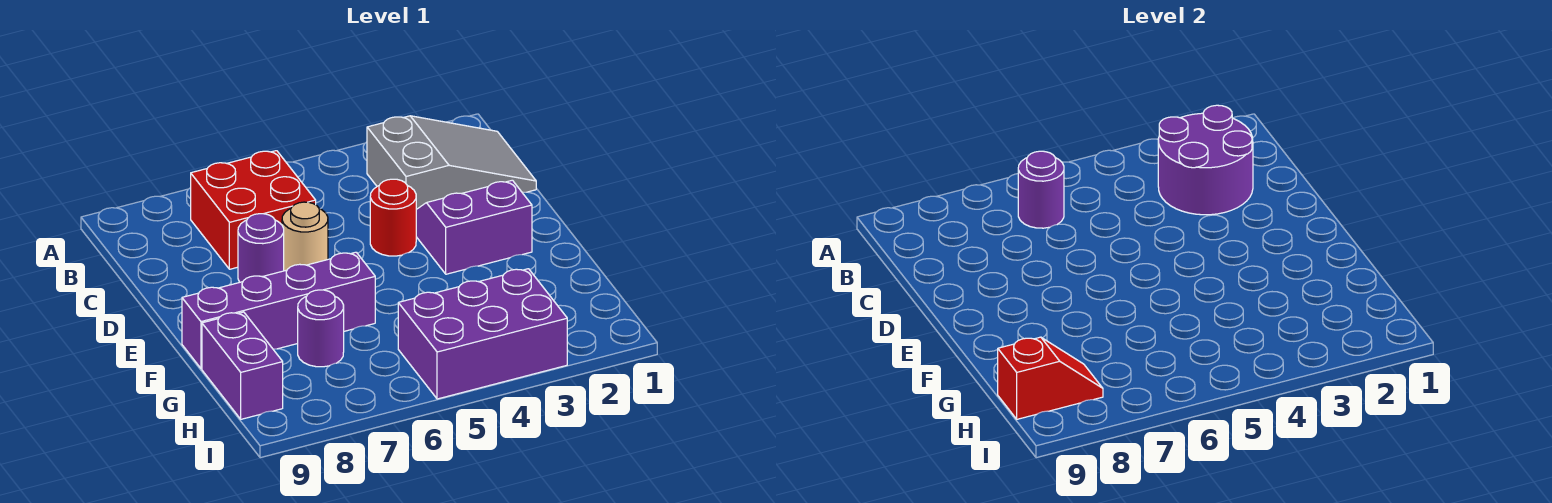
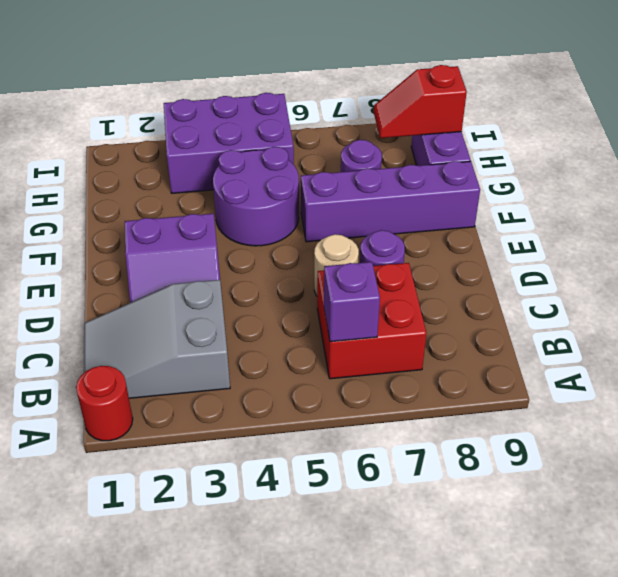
purple round brick B2:C3 level 2 -> purple round brick F4:G5 level 1
purple round brick B6 level 2 -> purple brick B6 level 2
red round brick D4 level 1 -> red round brick A1 level 1

